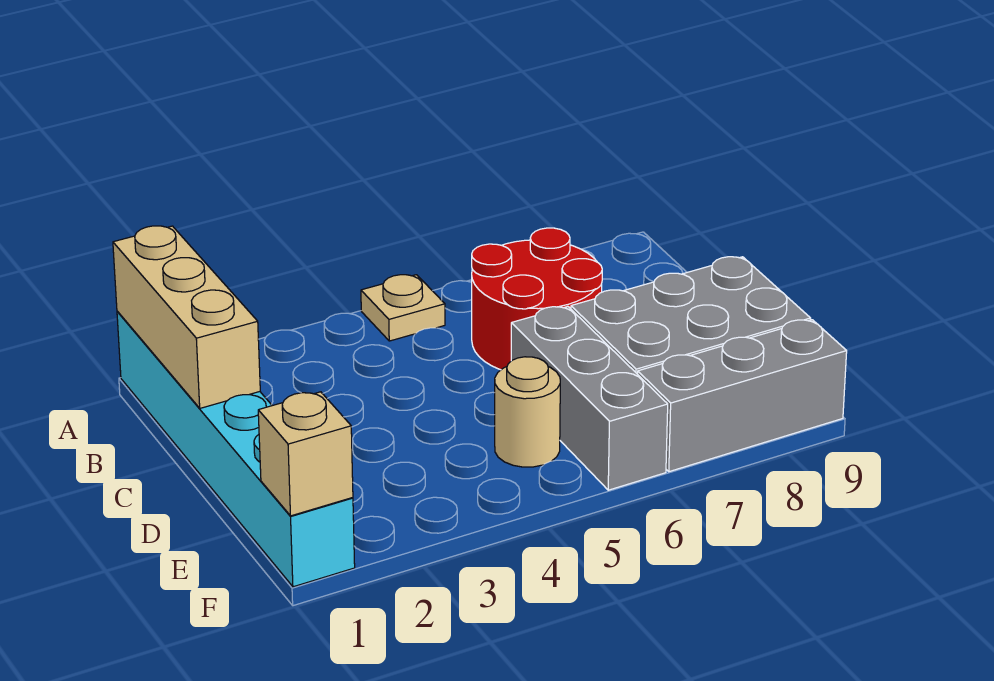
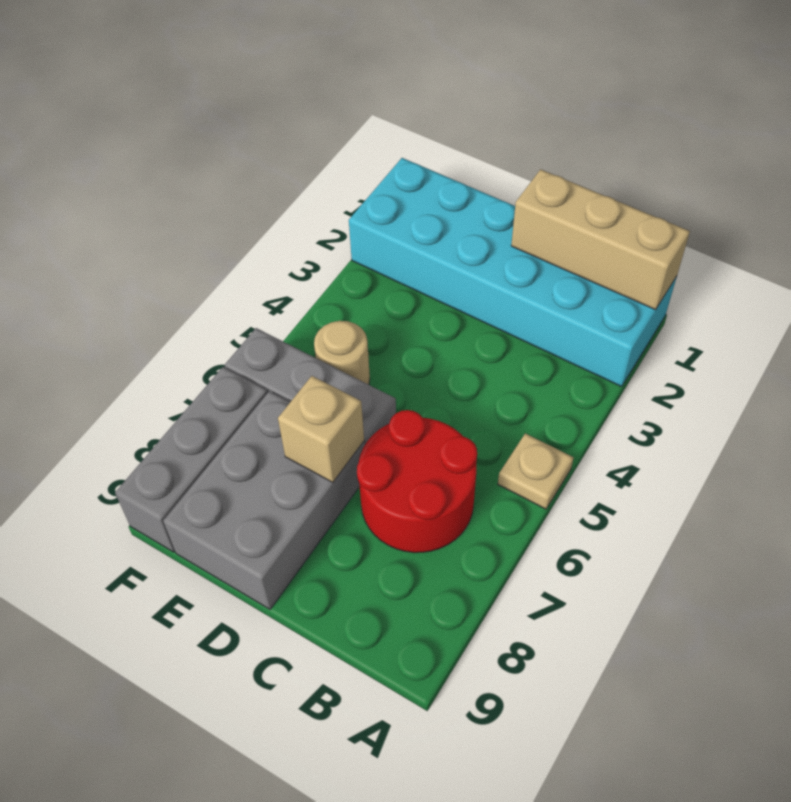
cyan brick A1:F1 level 1 -> cyan brick A1:F2 level 1
tan brick F1 level 2 -> tan brick D7 level 2

